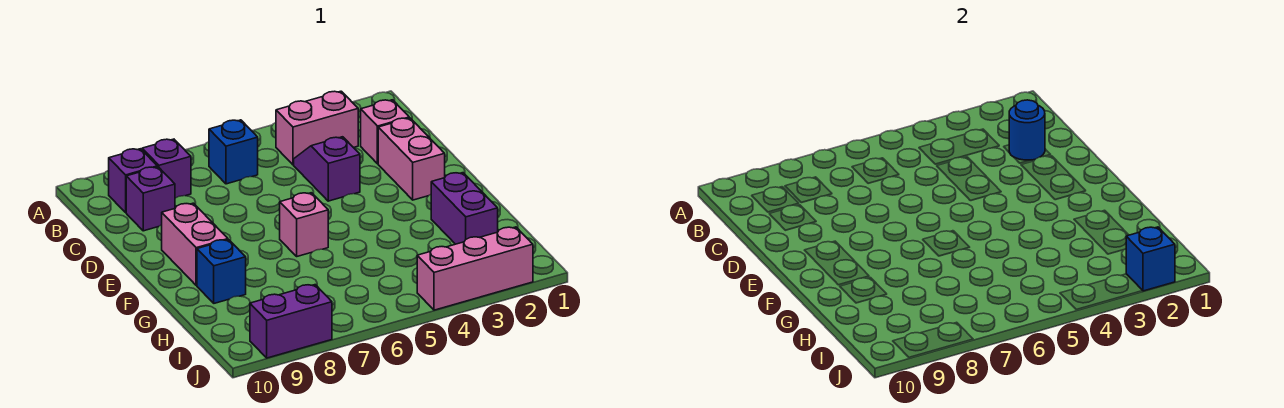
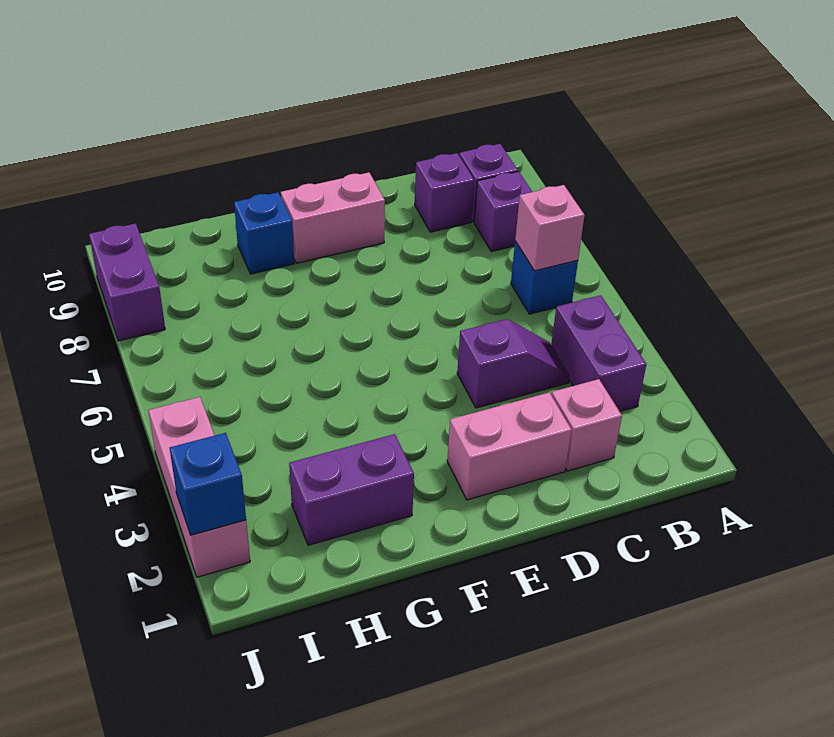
pink brick B3:B4 level 1 -> purple brick B3:B4 level 1
blue round brick C2 level 2 -> none
pink brick F6 level 1 -> pink brick B6 level 2

